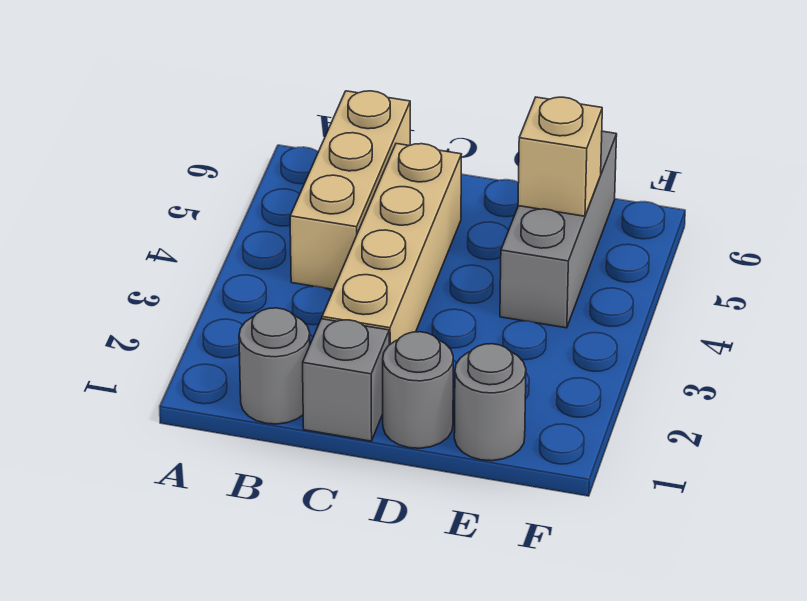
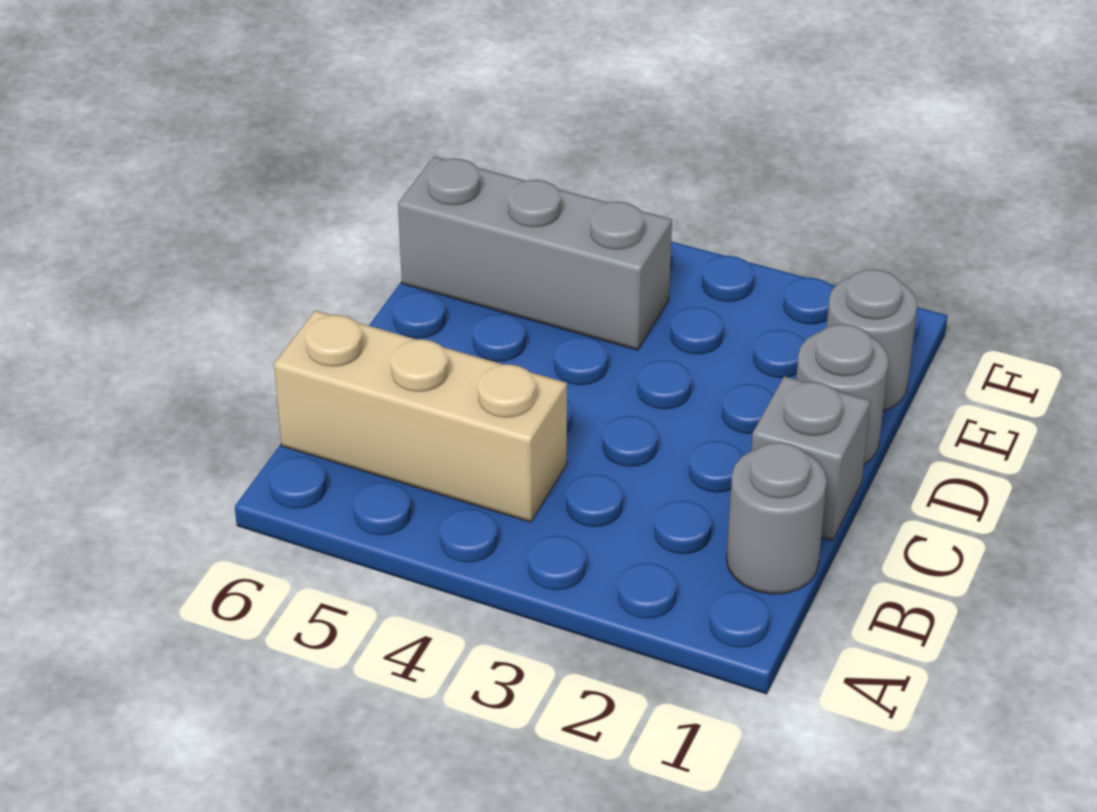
tan brick C2:C5 level 1 -> none
tan brick E5 level 2 -> none

